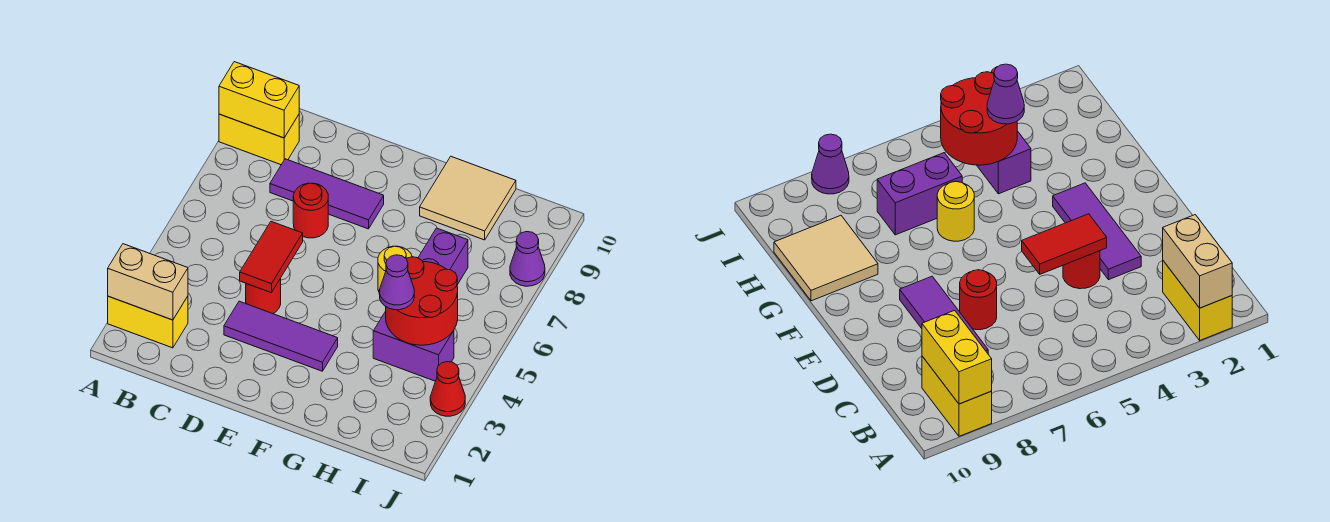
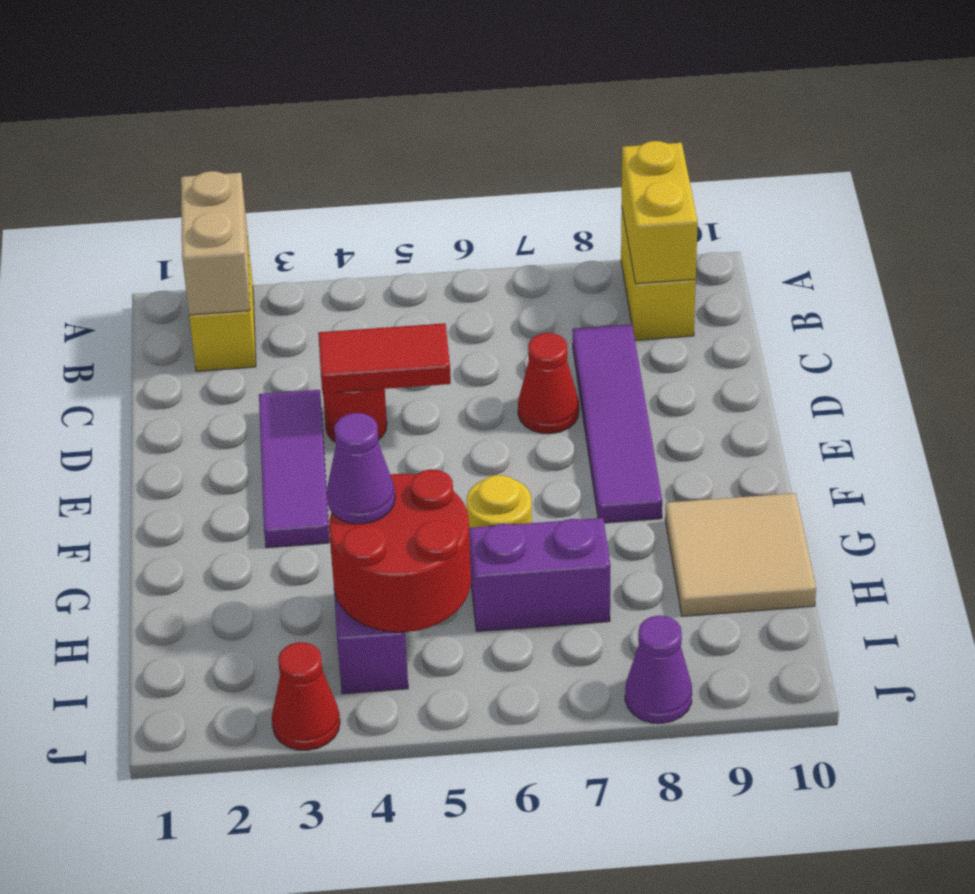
purple tile C8:E8 level 1 -> purple tile C8:F8 level 1
red round brick D7 level 1 -> red cone D7 level 1

